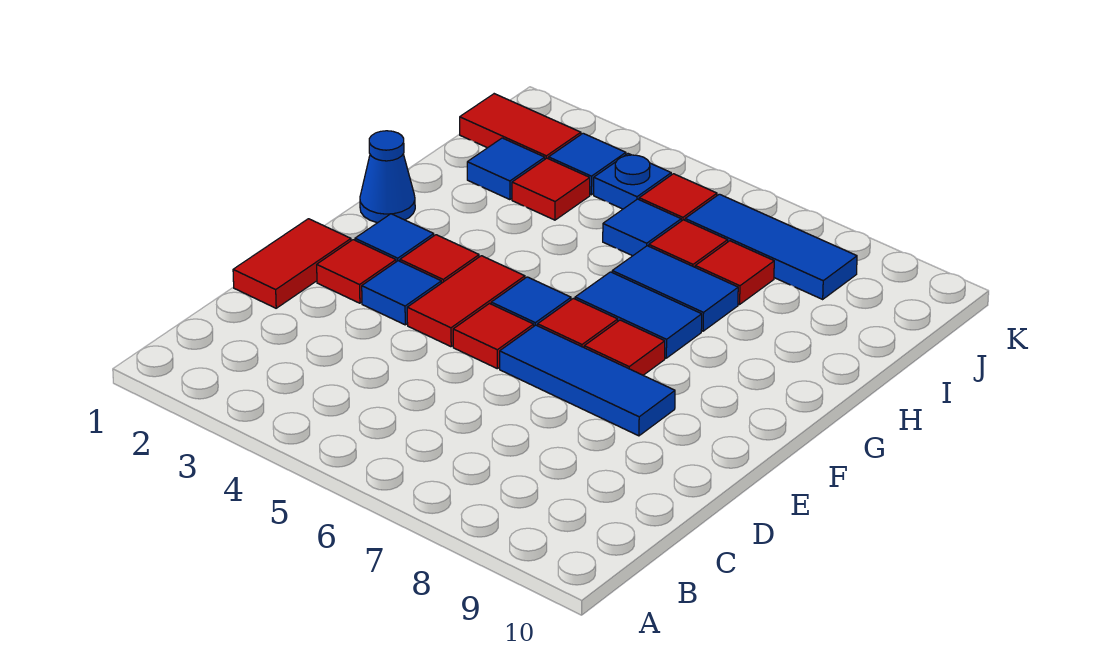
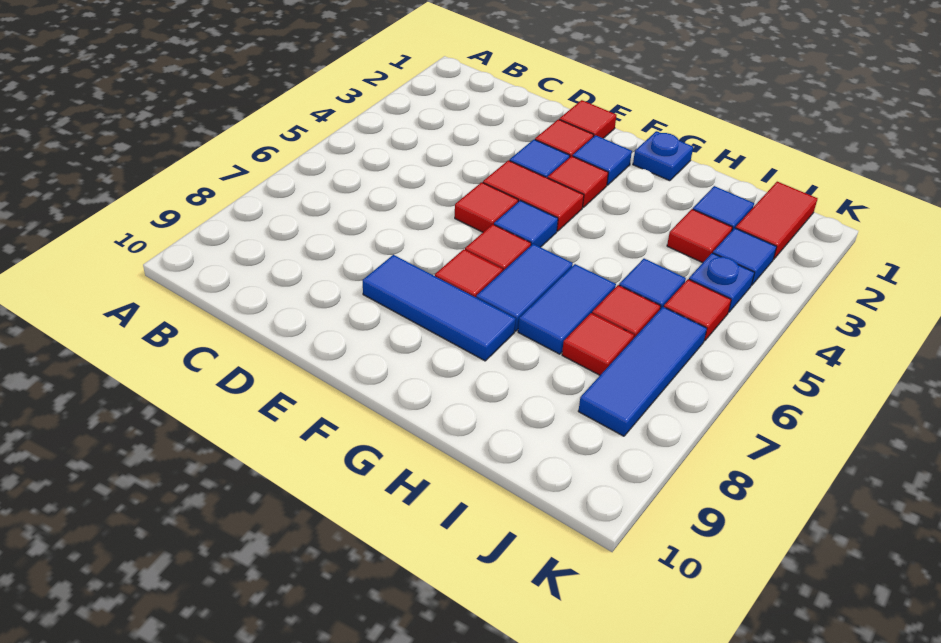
red tile D1:E1 level 1 -> red tile E1 level 1
blue tile E6:E8 level 1 -> blue tile E8:G8 level 1
blue cone G1 level 1 -> blue plate G1 level 1

